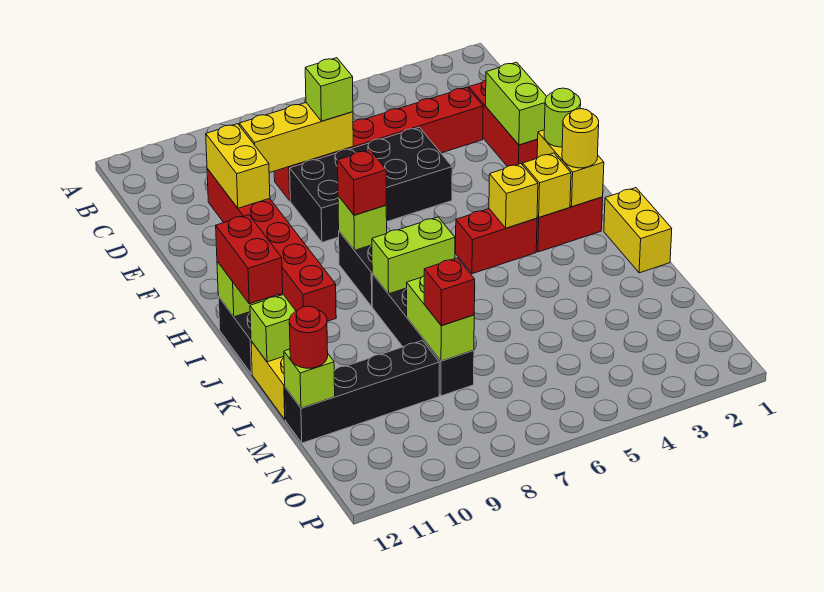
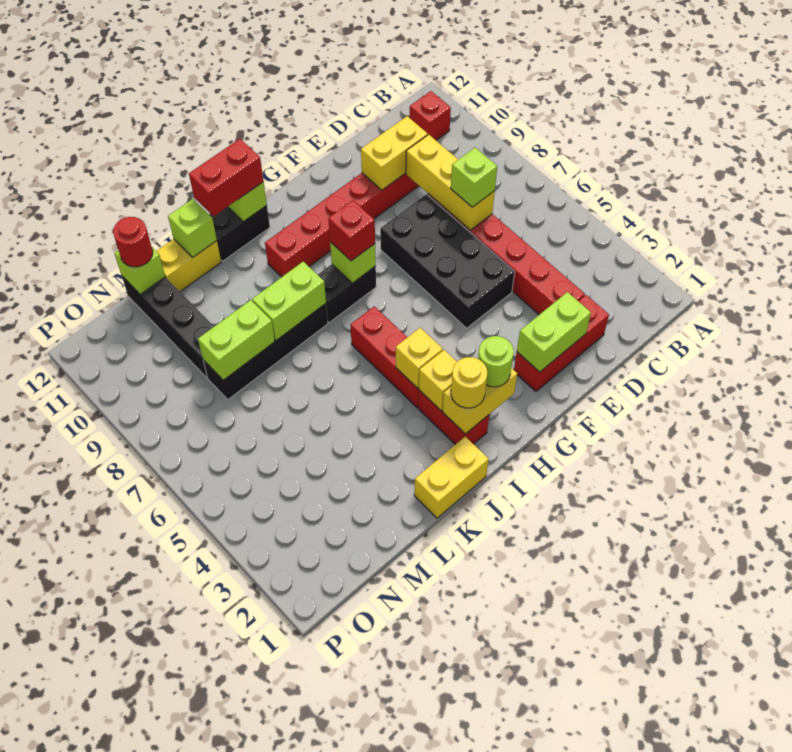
red brick I4:I5 level 1 -> red brick I4:I6 level 1
lime brick J7:J8 level 2 -> lime brick J8:K8 level 2
red brick M8 level 3 -> red brick B11 level 1

